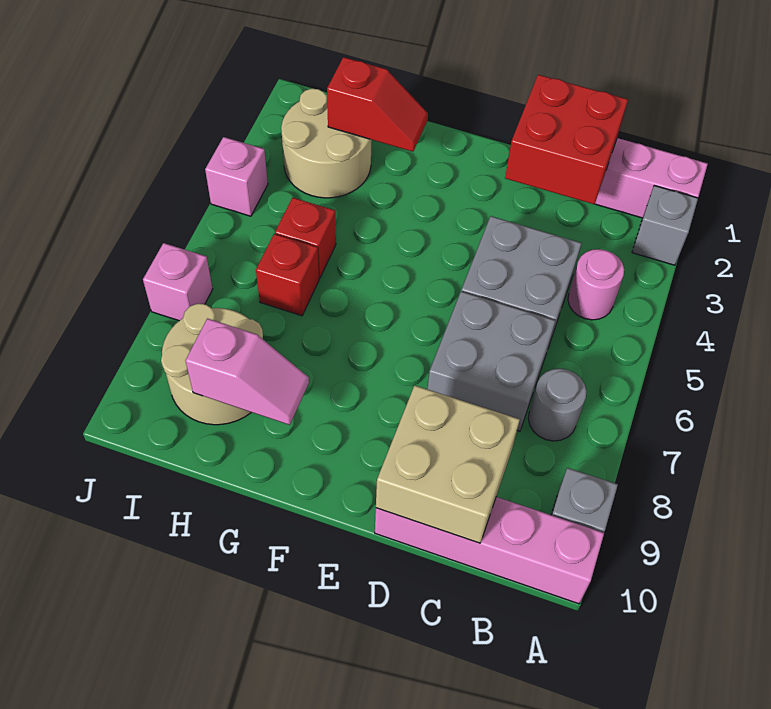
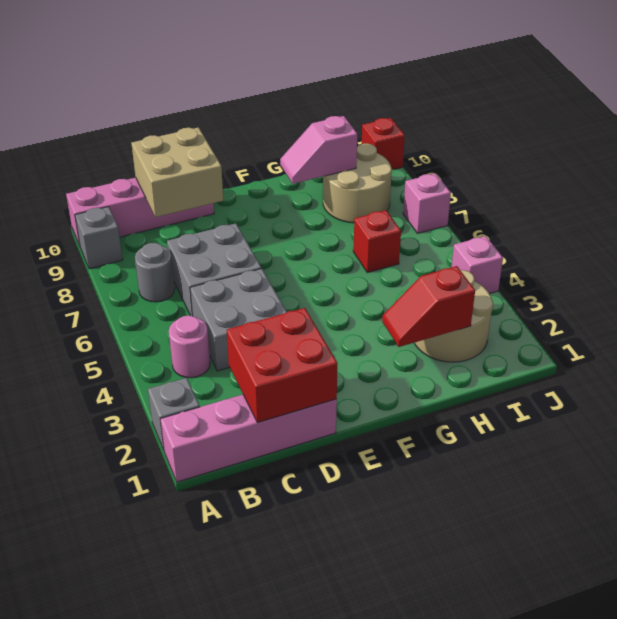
red brick H5 level 1 -> red brick J10 level 1

